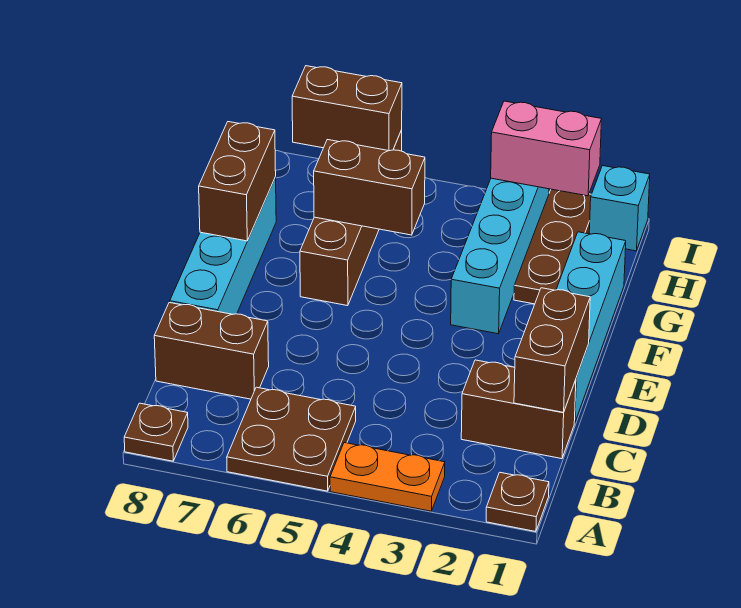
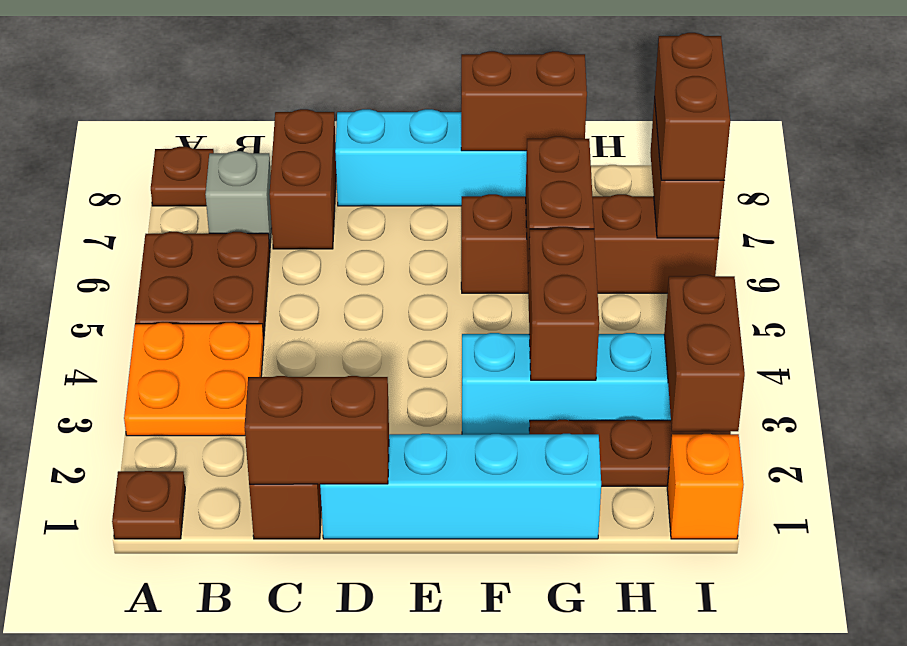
orange plate A3:A4 level 1 -> orange plate A3:B4 level 1
none -> grey brick B7 level 1
none -> brown brick G3:G4 level 2
cyan brick I1 level 1 -> orange brick I1 level 1
pink brick I2:I3 level 2 -> brown brick I2:I3 level 2
none -> brown brick I6:I7 level 3

